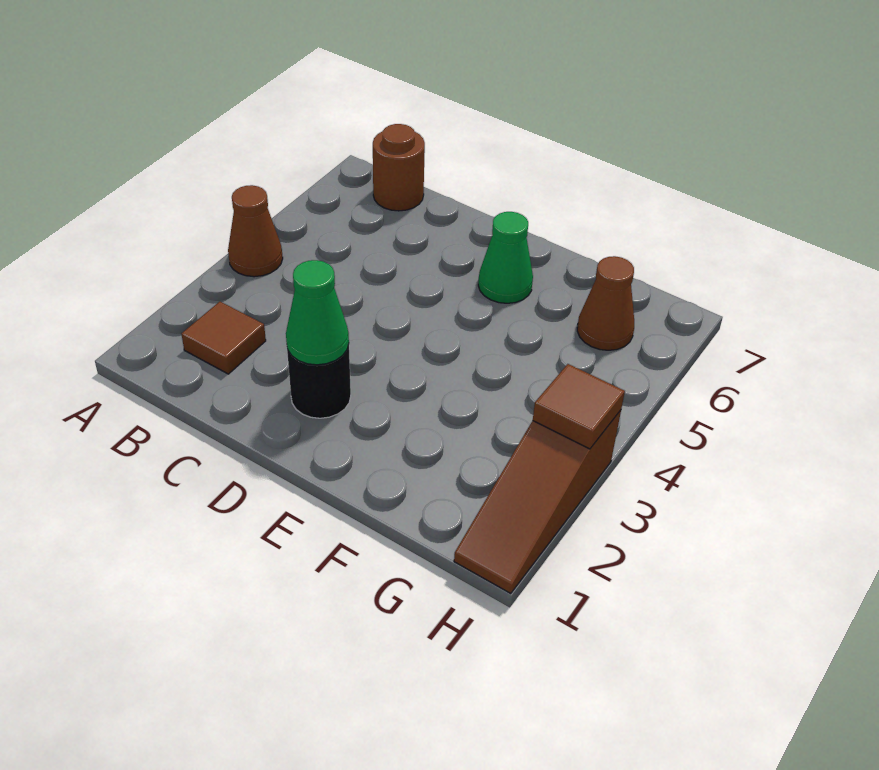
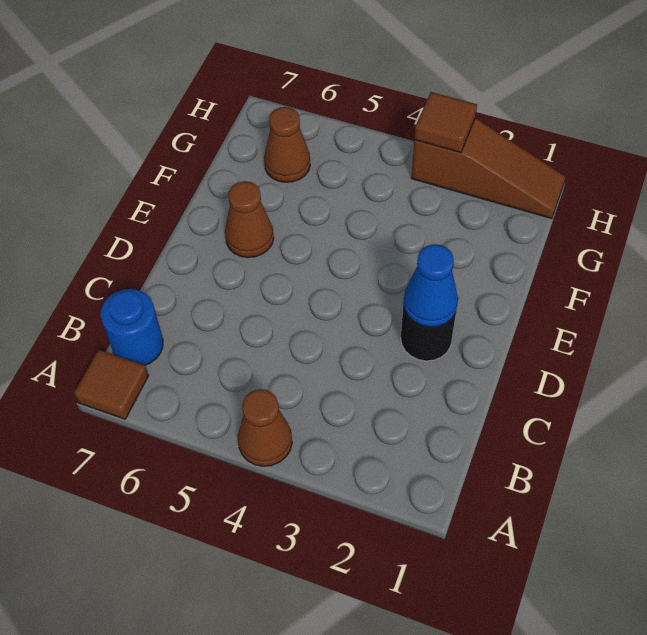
brown tile B2 level 1 -> brown tile A7 level 1
brown round brick B7 level 1 -> blue round brick B7 level 1
green cone D2 level 2 -> blue cone D2 level 2
green cone E6 level 1 -> brown cone E6 level 1

